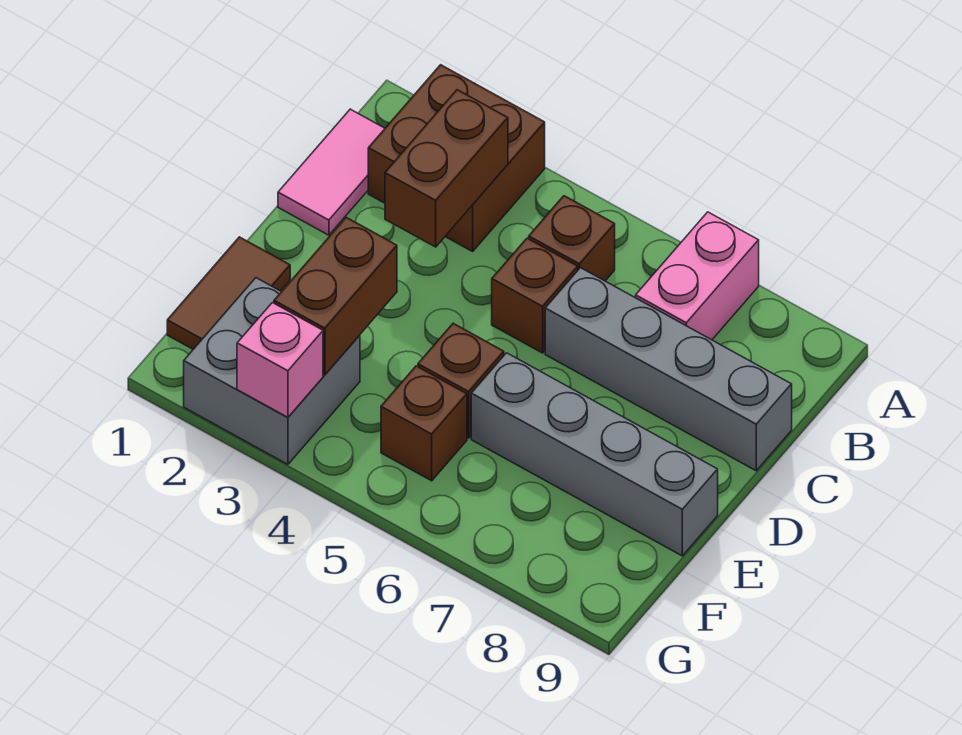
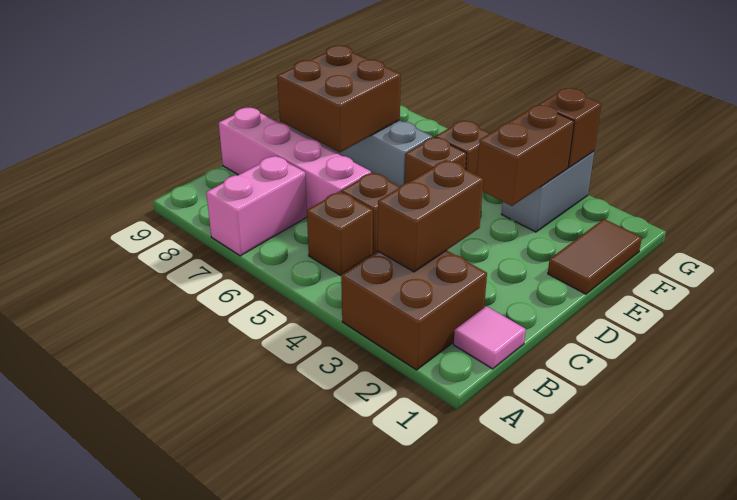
pink tile B1:C1 level 1 -> pink tile B1 level 1
grey brick C6:C9 level 1 -> pink brick C6:C9 level 1
none -> brown brick D7:E8 level 2
grey brick F2:G3 level 1 -> grey brick F3:G3 level 1
pink brick G3 level 2 -> brown brick G3 level 2

